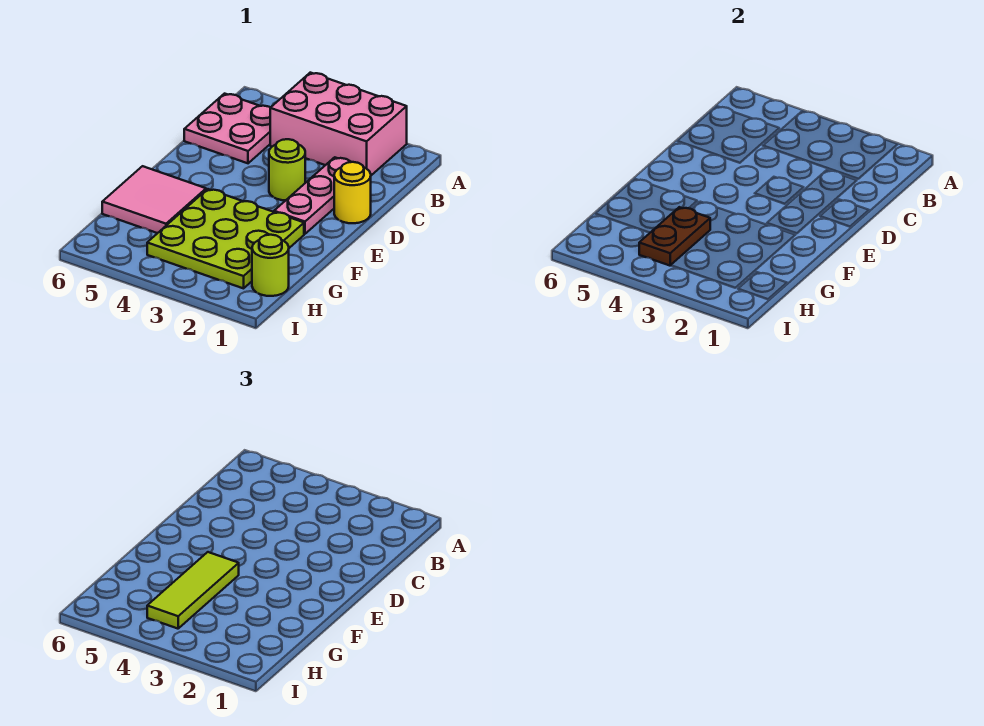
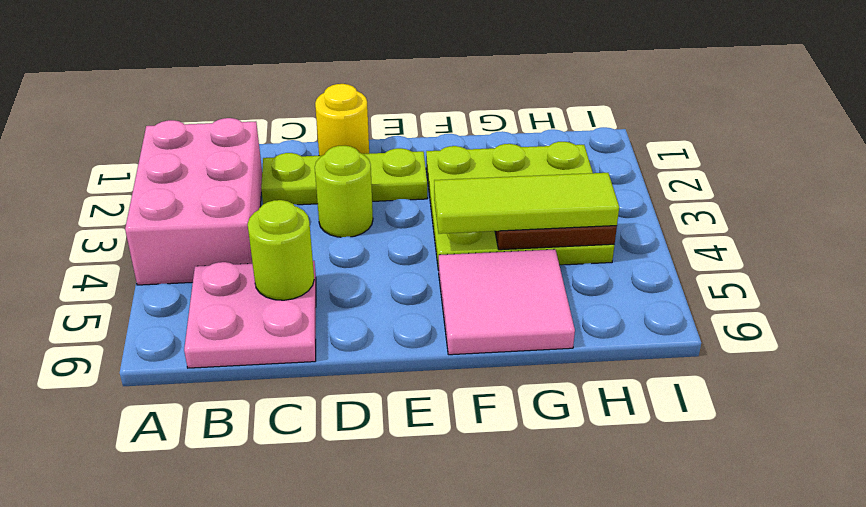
pink plate C2:E2 level 1 -> lime plate C2:E2 level 1
lime round brick H1 level 1 -> lime round brick C5 level 2

